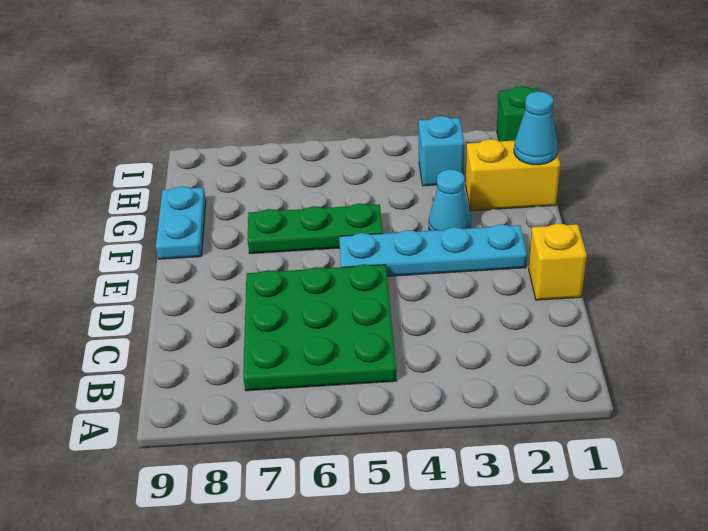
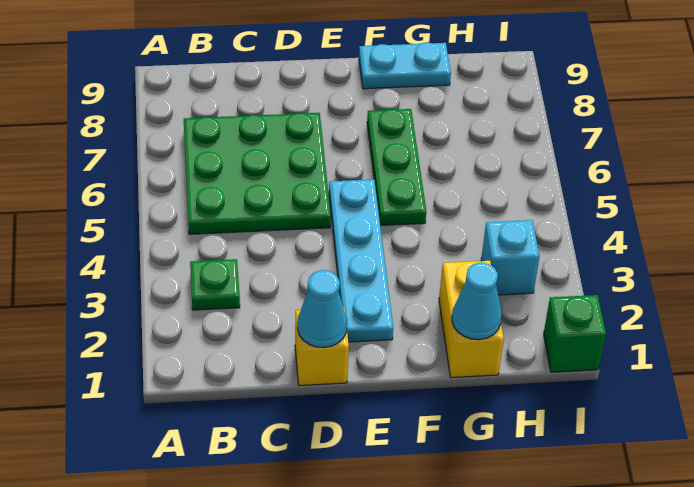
none -> green plate B3 level 1
cyan cone F3 level 1 -> cyan cone D1 level 2

